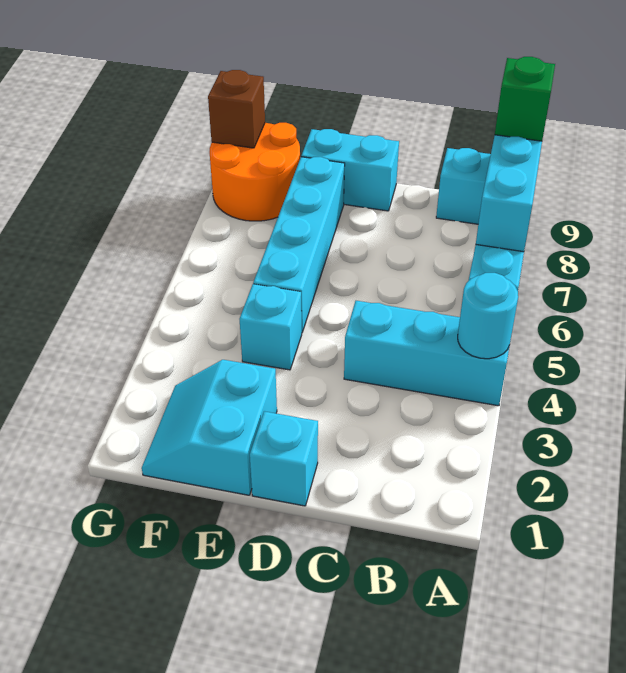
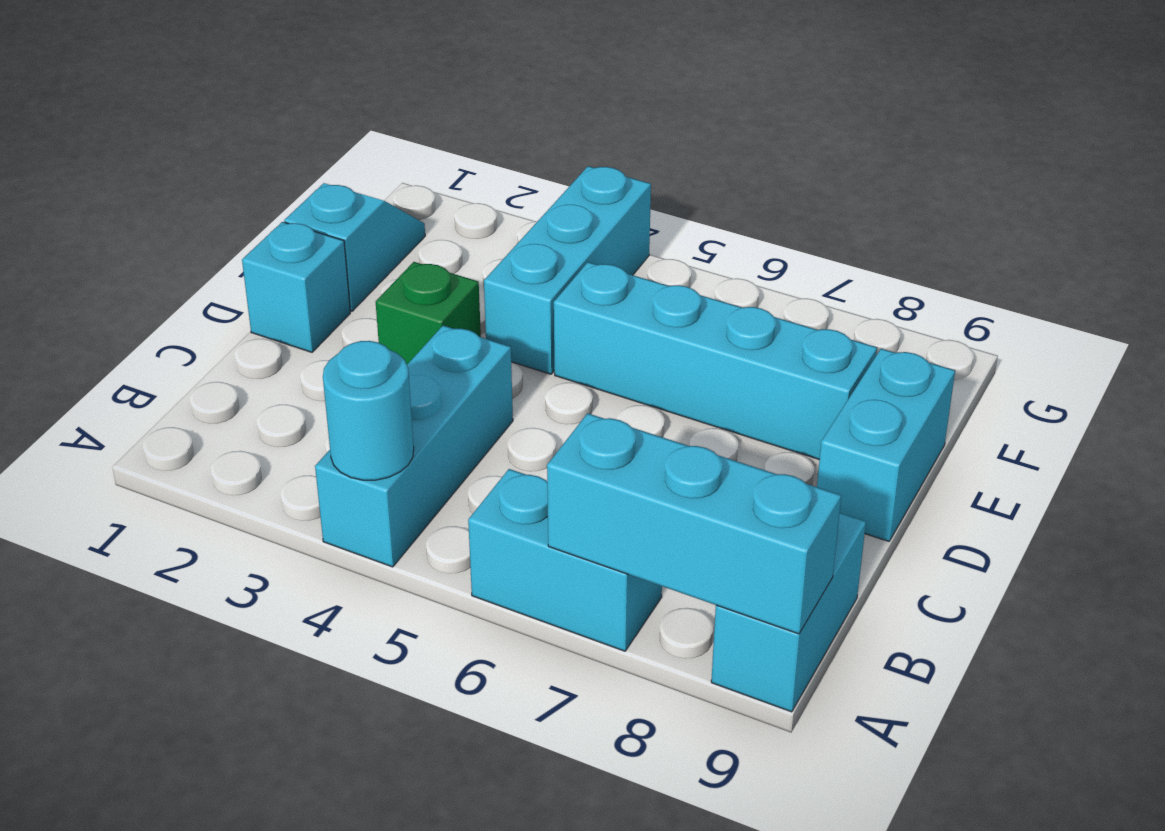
green brick A9 level 3 -> green brick D3 level 1
cyan slope E1:F2 level 1 top E -> cyan slope E1:F1 level 1 top E
cyan brick E4 level 1 -> cyan brick E4:G4 level 1
orange round brick F8:G9 level 1 -> none
brown brick G9 level 2 -> none

